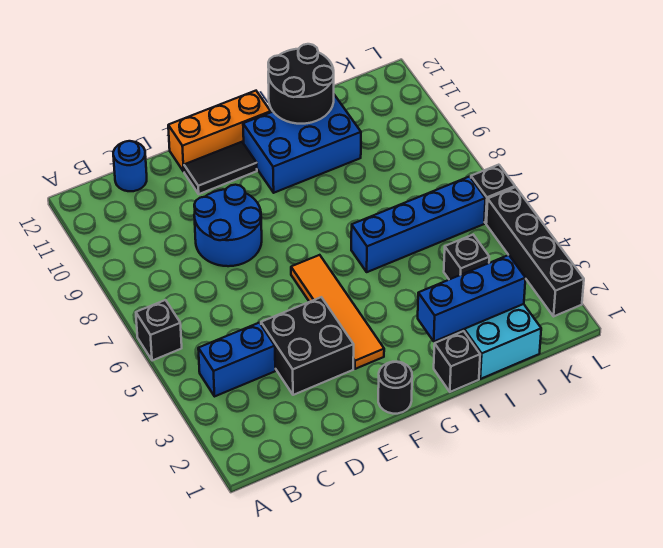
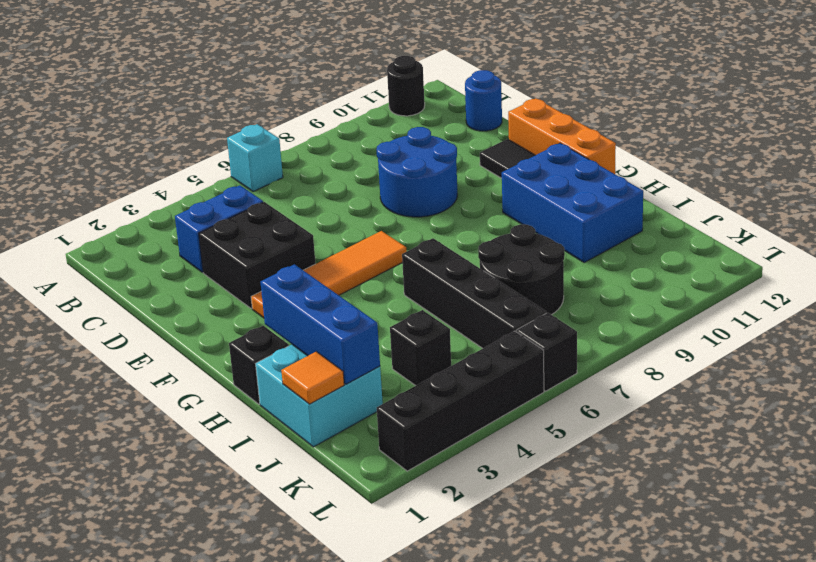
black brick A6 level 1 -> cyan brick A6 level 1
blue brick B4:C4 level 1 -> blue brick C3:C4 level 1
black round brick F1 level 1 -> black round brick A11 level 1
blue brick H6:K6 level 1 -> black brick H6:K6 level 1
black round brick H11:I12 level 2 -> black round brick I7:J8 level 1
none -> orange tile J1 level 2

